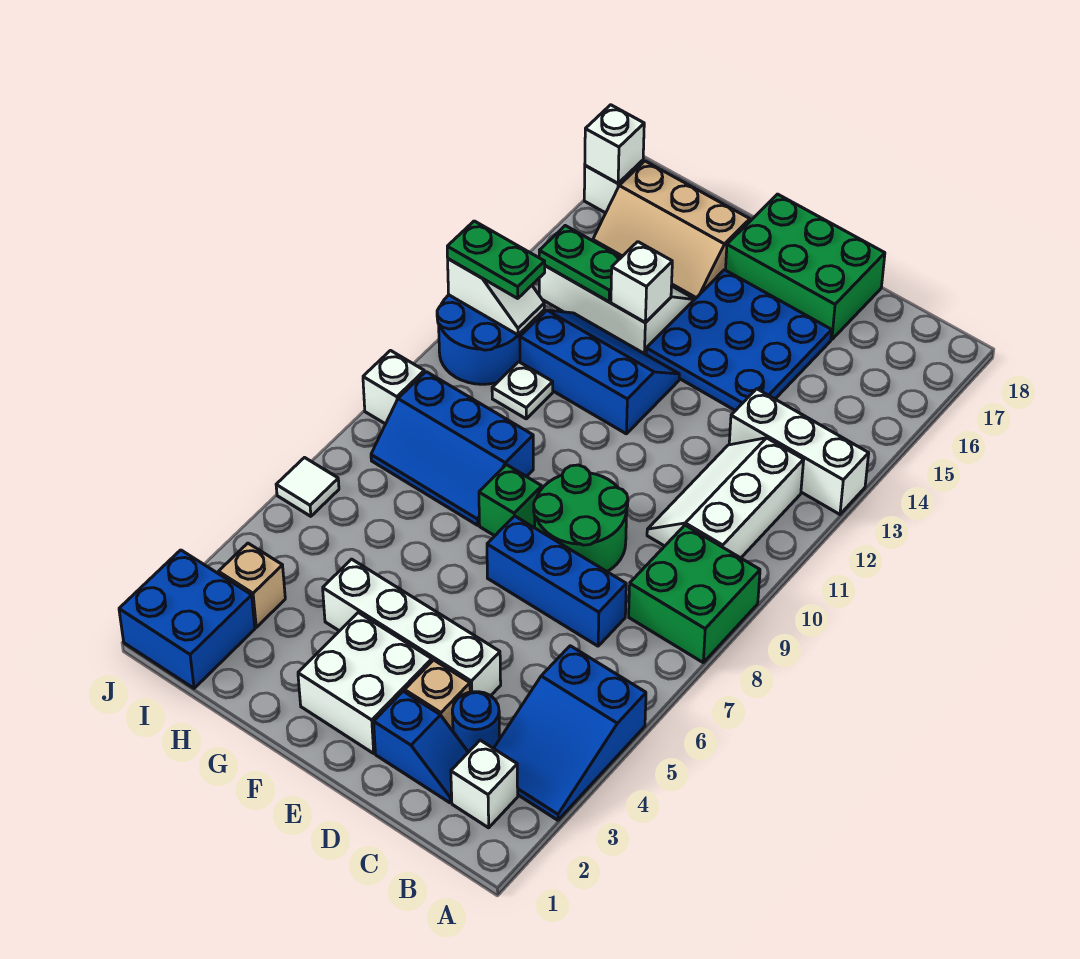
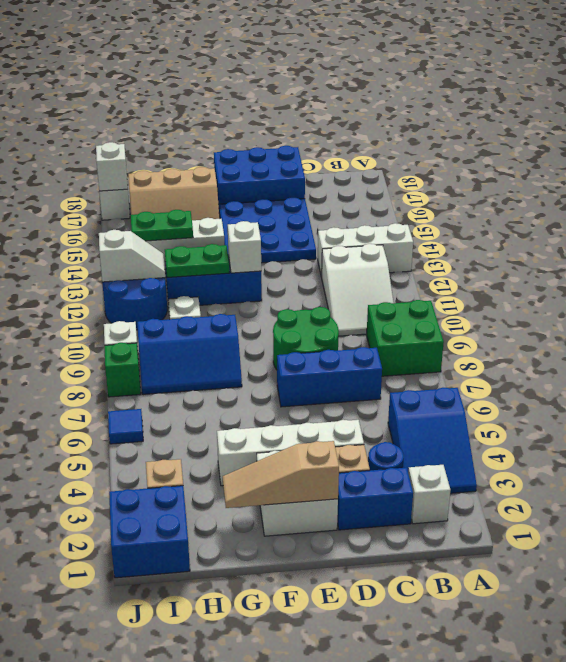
white slope B10:C12 level 1 top B -> white slope B10:C12 level 1 top 12
blue slope C2:D2 level 1 top D -> blue brick C2:D2 level 1
green brick D17:F18 level 1 -> blue brick D17:F18 level 1
none -> tan slope E2:G2 level 2 top E
green brick F8 level 1 -> green brick J8 level 1
white brick G14 level 2 -> white brick F12 level 2
green plate I12:J12 level 3 -> green plate G12:H12 level 2
white tile J6 level 1 -> blue tile J6 level 1

